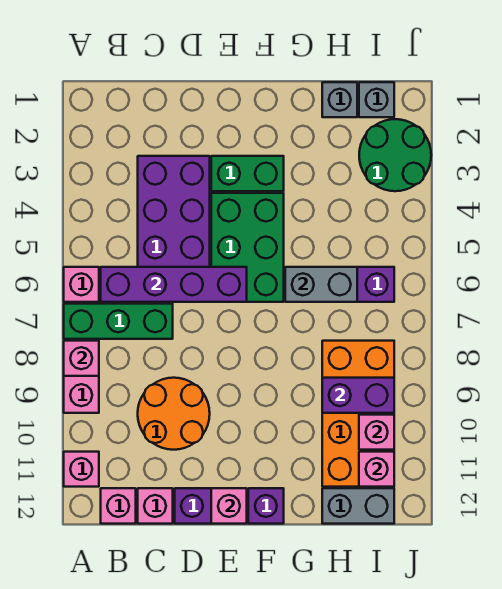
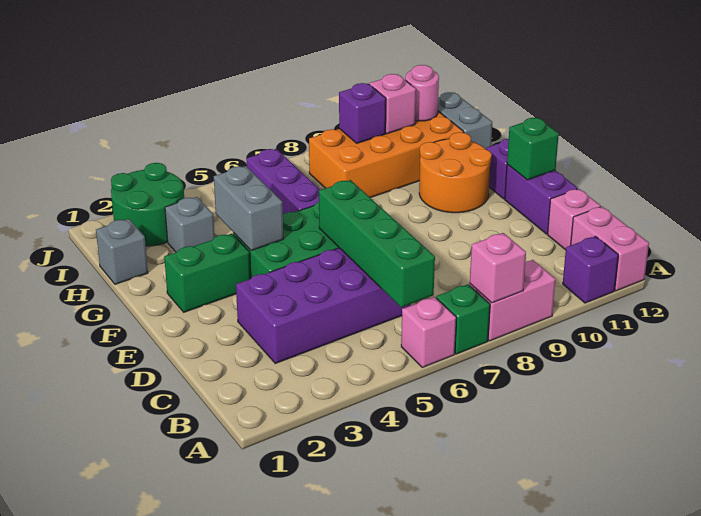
green brick A7:C7 level 1 -> green brick A7 level 1
pink brick A11 level 1 -> purple brick A11 level 1
purple brick B6:E6 level 2 -> green brick B6:E6 level 2
pink brick B12 level 1 -> pink brick A12:B12 level 1
orange round brick C9:D10 level 1 -> orange round brick F10:G11 level 1
green brick E3:F3 level 1 -> green brick F2:F3 level 1
pink brick E12 level 2 -> green brick E12 level 2
grey brick G6:H6 level 2 -> grey brick F4:G4 level 2
purple brick H9:I9 level 2 -> purple brick I9 level 2
grey brick I1 level 1 -> grey brick H3 level 1
pink brick I11 level 2 -> pink round brick I11 level 2

